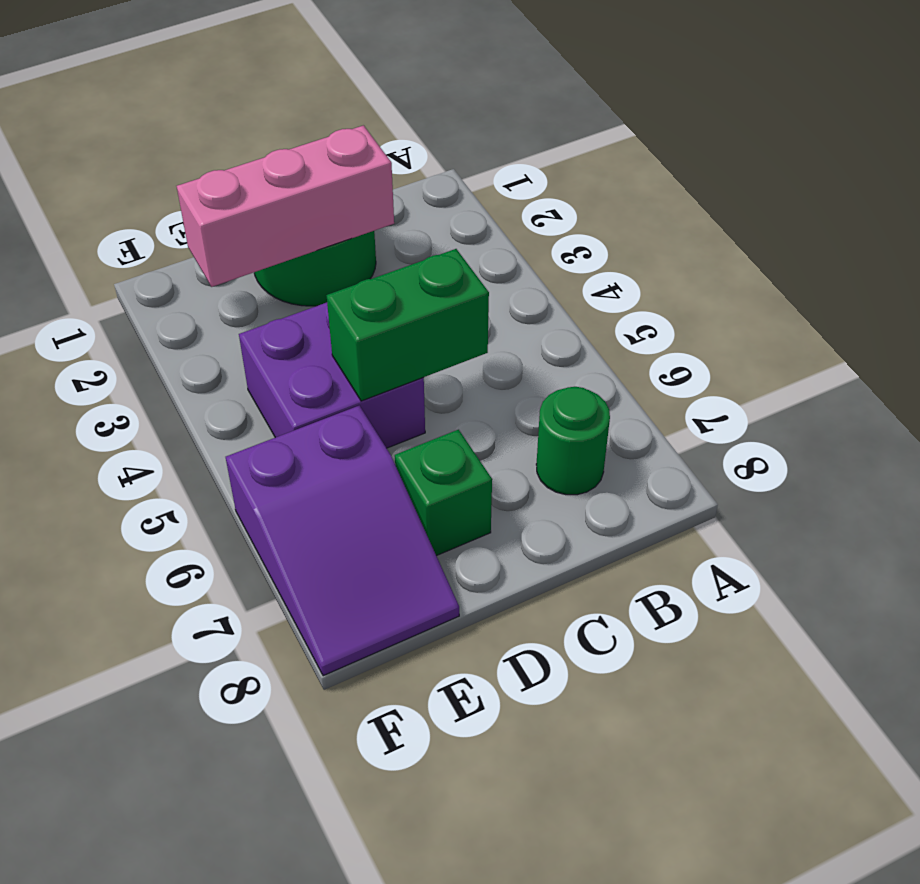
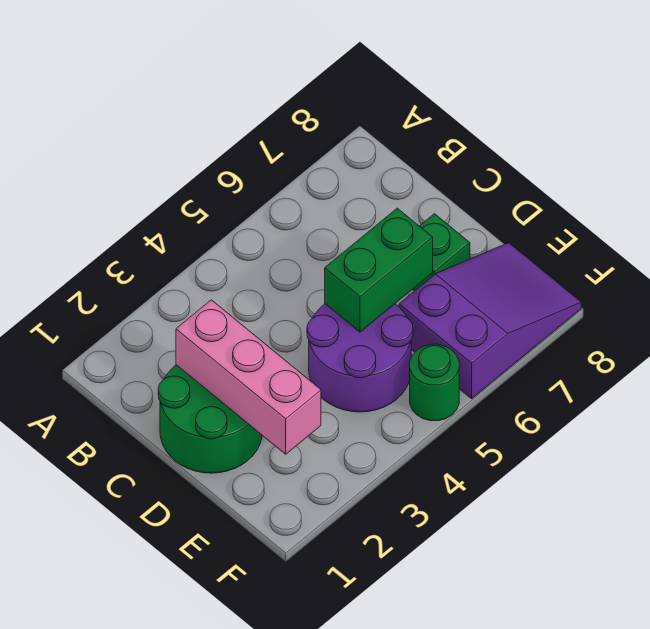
green round brick B7 level 1 -> green round brick F5 level 1
green brick C5:D5 level 2 -> green brick D5:D6 level 2
purple brick D4:E5 level 1 -> purple round brick D4:E5 level 1

